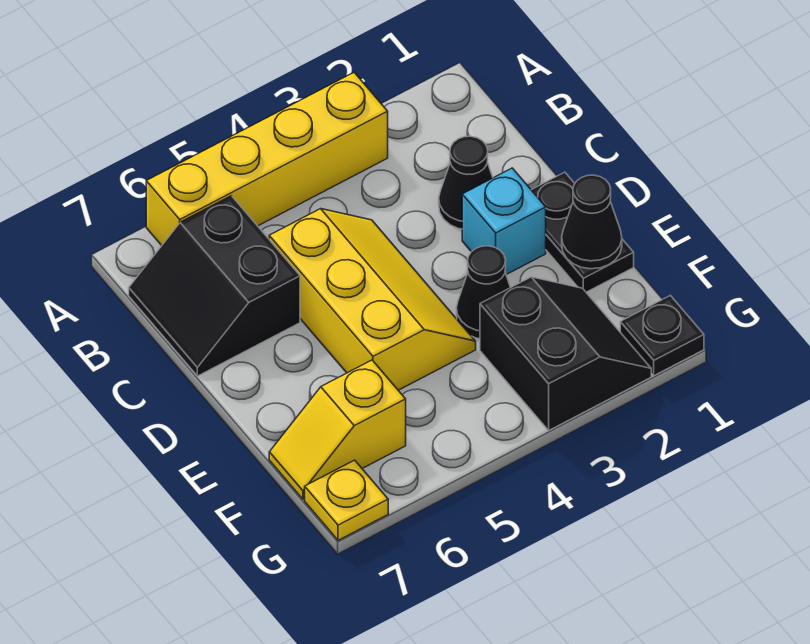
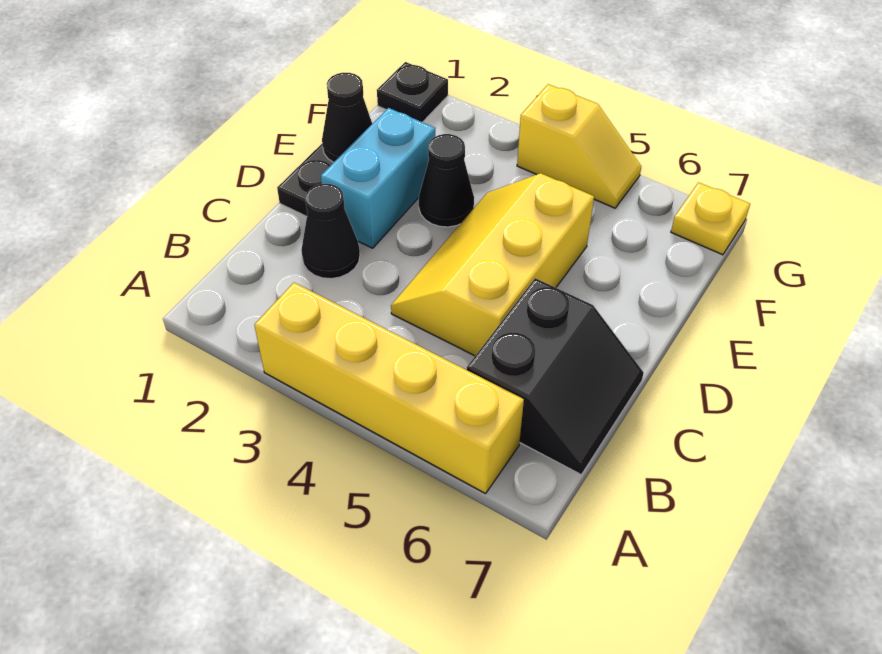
cyan brick D2 level 1 -> cyan brick D2:E2 level 1
black slope F2:G3 level 1 top 3 -> none
yellow slope F6:F7 level 1 top 6 -> yellow slope G4:G5 level 1 top 4

